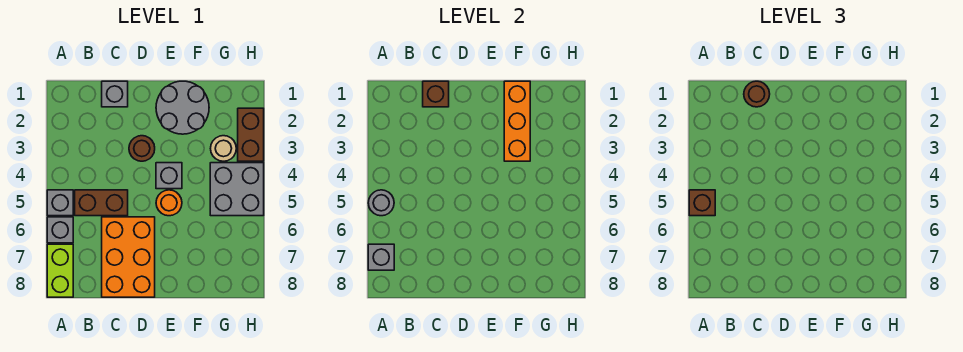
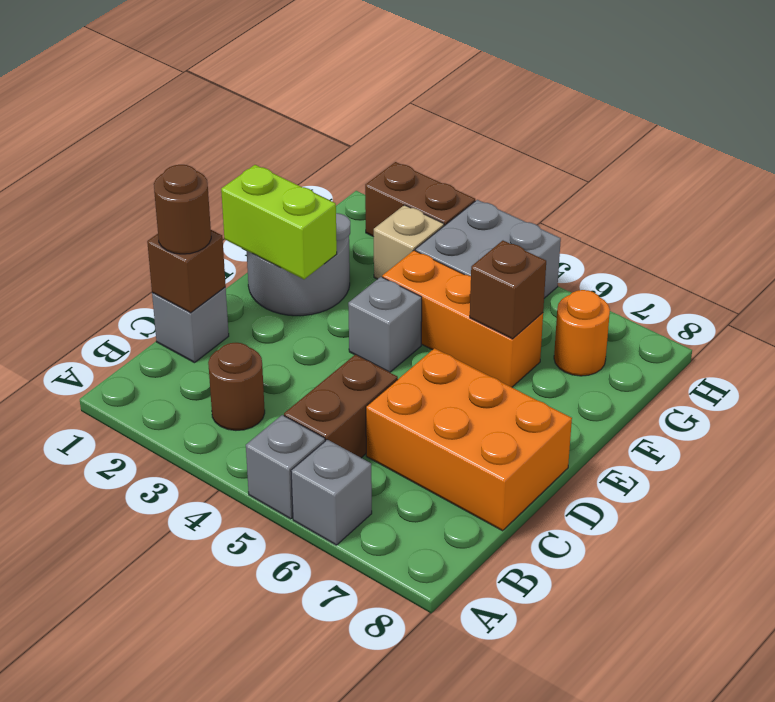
grey round brick A5 level 2 -> none
brown brick A5 level 3 -> brown brick F6 level 2
lime brick A7:A8 level 1 -> lime brick E1:E2 level 2
grey brick A7 level 2 -> none
brown round brick D3 level 1 -> brown round brick B3 level 1
orange round brick E5 level 1 -> orange round brick G7 level 1
orange brick F1:F3 level 2 -> orange brick F4:F6 level 1
tan round brick G3 level 1 -> tan brick G3 level 1

